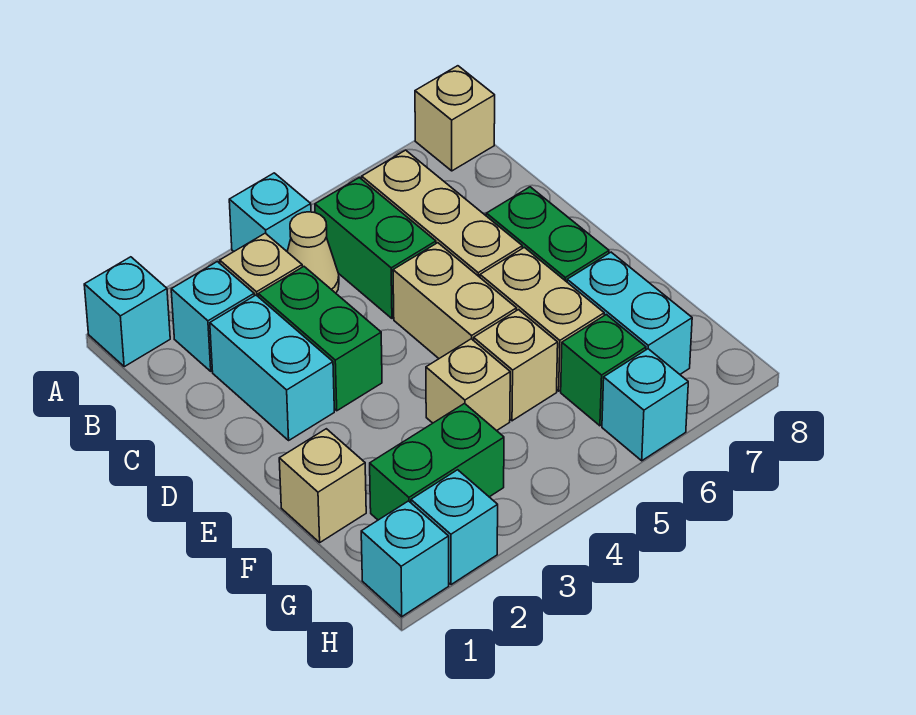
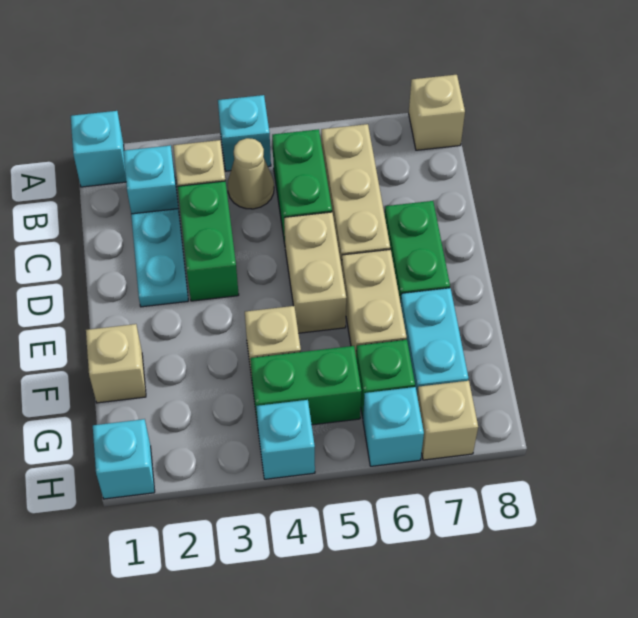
cyan brick C2:D2 level 1 -> cyan plate C2:D2 level 1
tan brick F5 level 1 -> tan brick H7 level 1
green brick G2:G3 level 1 -> green brick G4:G5 level 1
cyan brick H2 level 1 -> cyan brick H4 level 1

